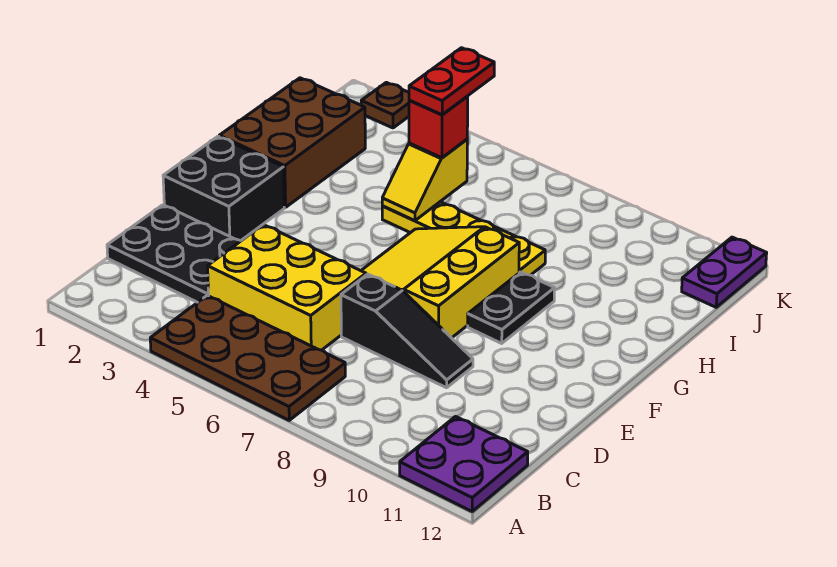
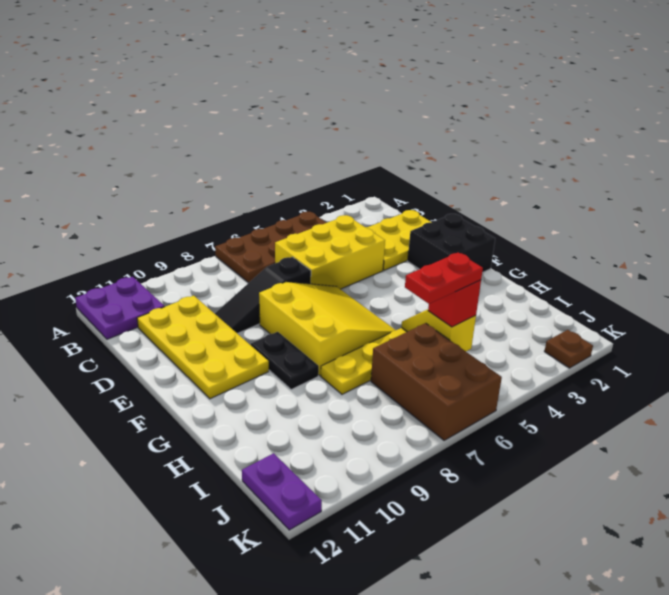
black plate C1:D3 level 1 -> yellow plate C1:D3 level 1
none -> yellow plate C10:F11 level 1
brown brick G1:I2 level 1 -> brown brick I6:K7 level 1
red plate I5:J5 level 4 -> red plate I5:I6 level 4

